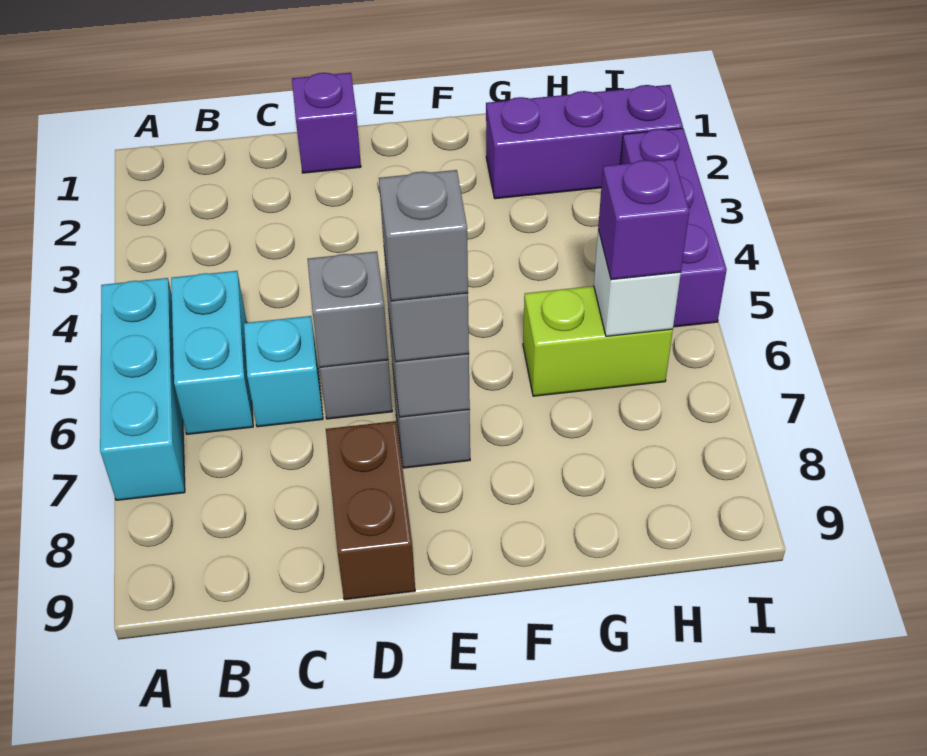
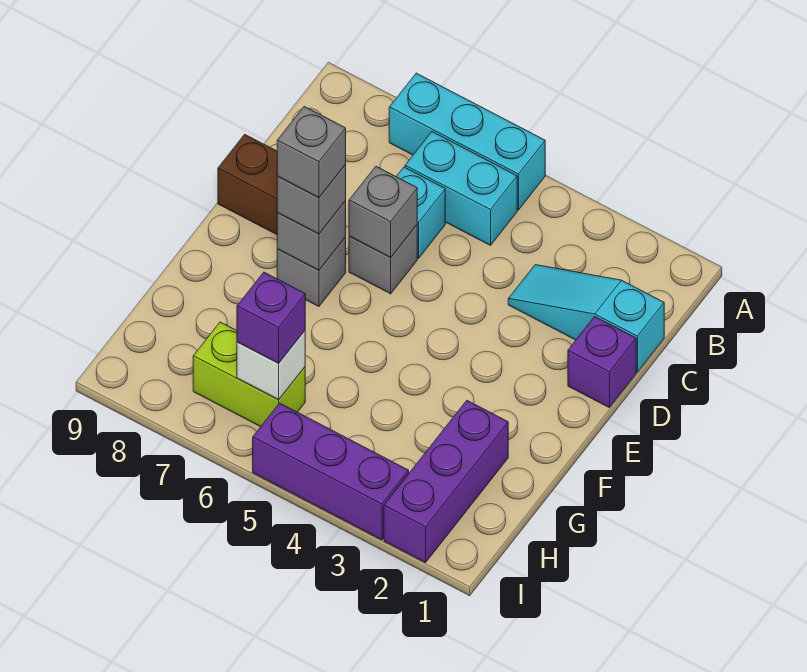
none -> cyan slope C1:C3 level 1 top 1
lime brick G6:H6 level 1 -> lime brick H6:H7 level 1

